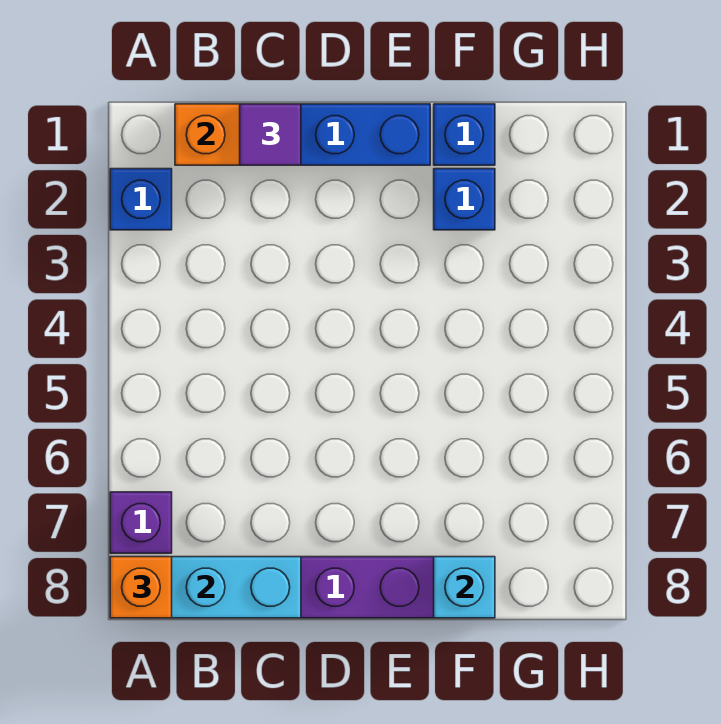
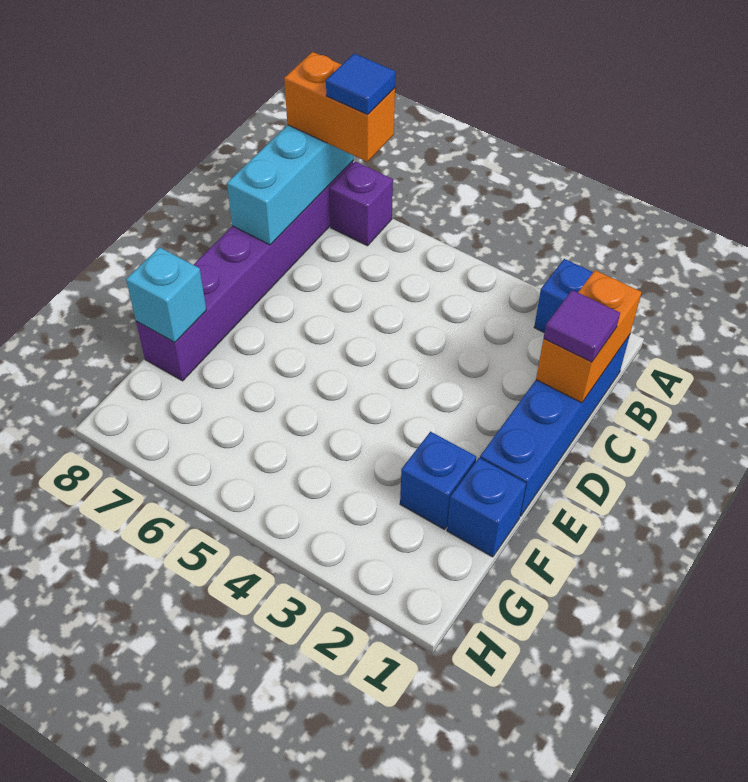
none -> blue tile A7 level 4
orange brick A8 level 3 -> orange brick A7:A8 level 3

